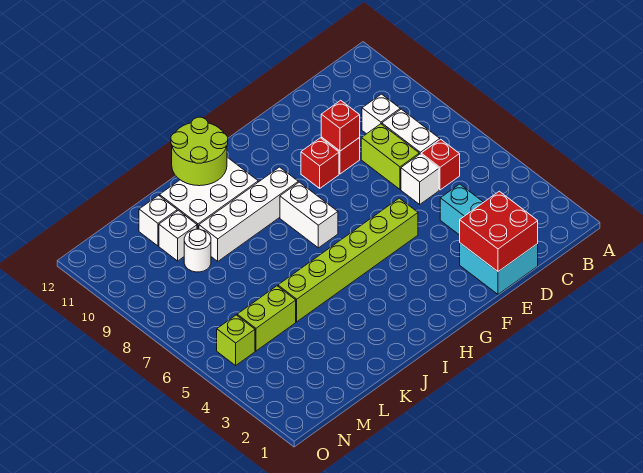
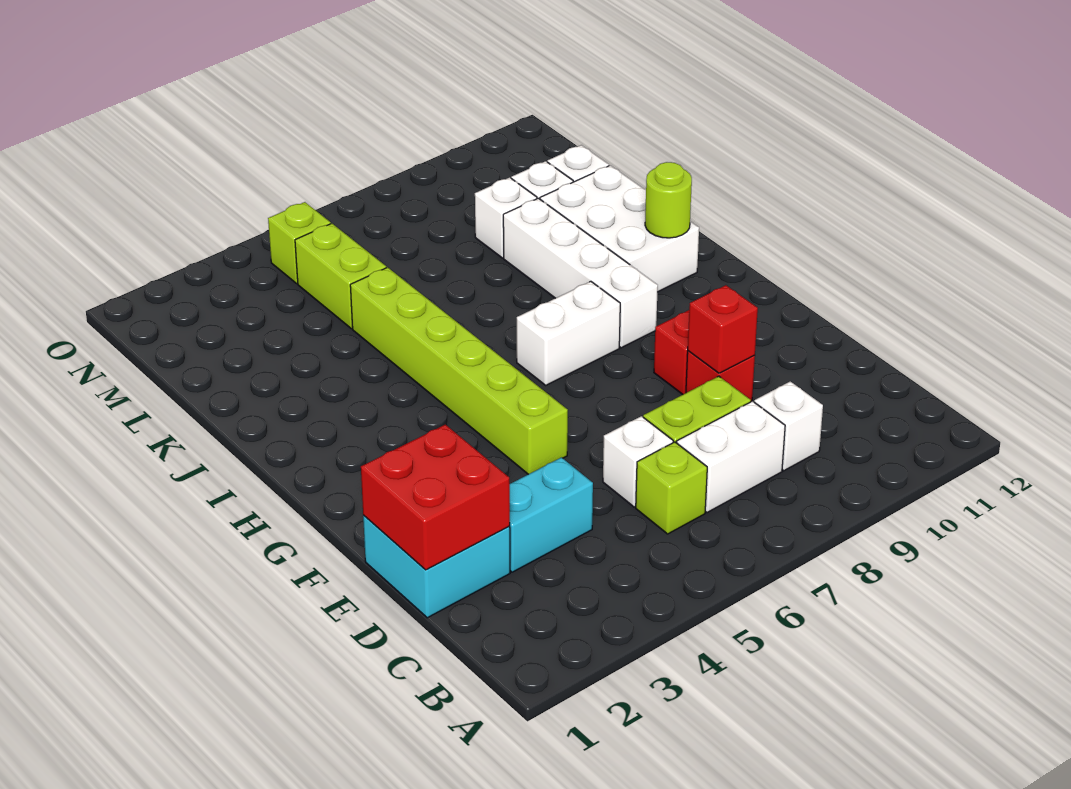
red brick C6 level 1 -> lime brick C6 level 1
lime round brick I11:J12 level 2 -> lime round brick I11 level 2
white round brick L9 level 1 -> white brick L9 level 1

